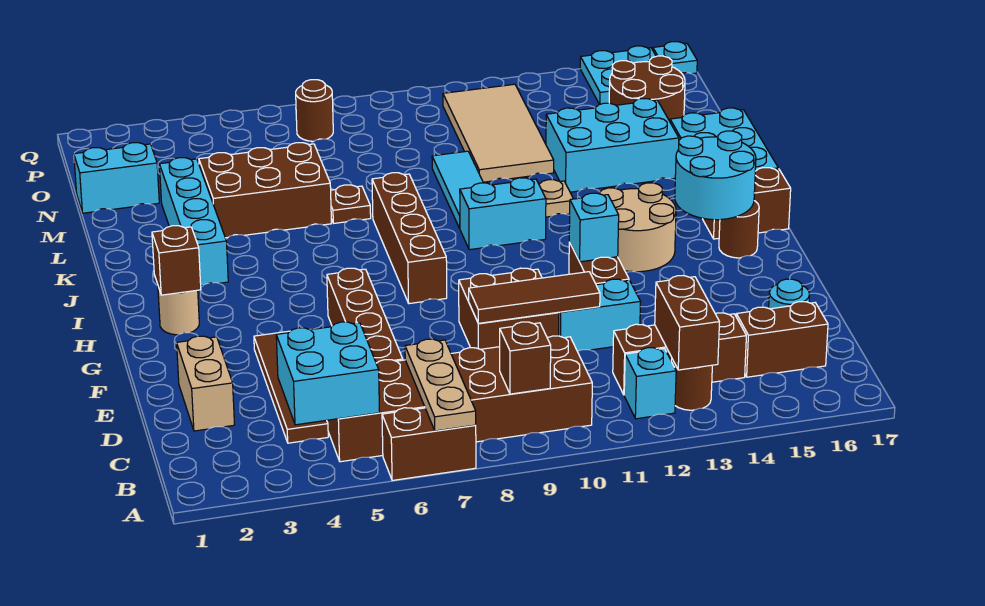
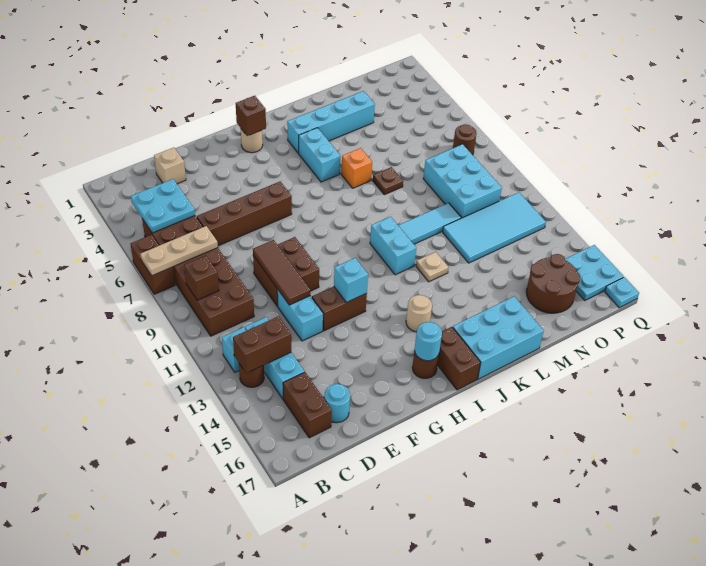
cyan brick B4:C5 level 2 -> cyan plate B4:C5 level 2
brown tile C4:F4 level 1 -> none
brown brick C12:C14 level 1 -> cyan brick C12:C14 level 1
tan brick D2:E2 level 1 -> tan brick D2 level 1
brown brick H8:K8 level 1 -> none
tan round brick H13:I14 level 1 -> tan round brick I14 level 1
cyan round brick H15:I16 level 2 -> cyan round brick H16 level 2
none -> orange brick K6 level 1
brown brick L4:M6 level 1 -> none
cyan brick L13:M15 level 1 -> cyan brick N8:O10 level 1
tan tile M11:P12 level 1 -> cyan tile M11:P12 level 1
cyan brick N1:N2 level 1 -> cyan brick J4:J5 level 1

